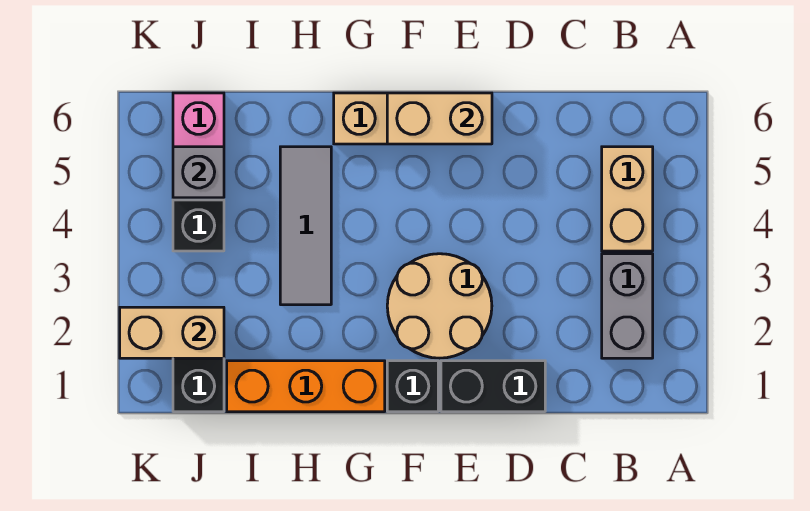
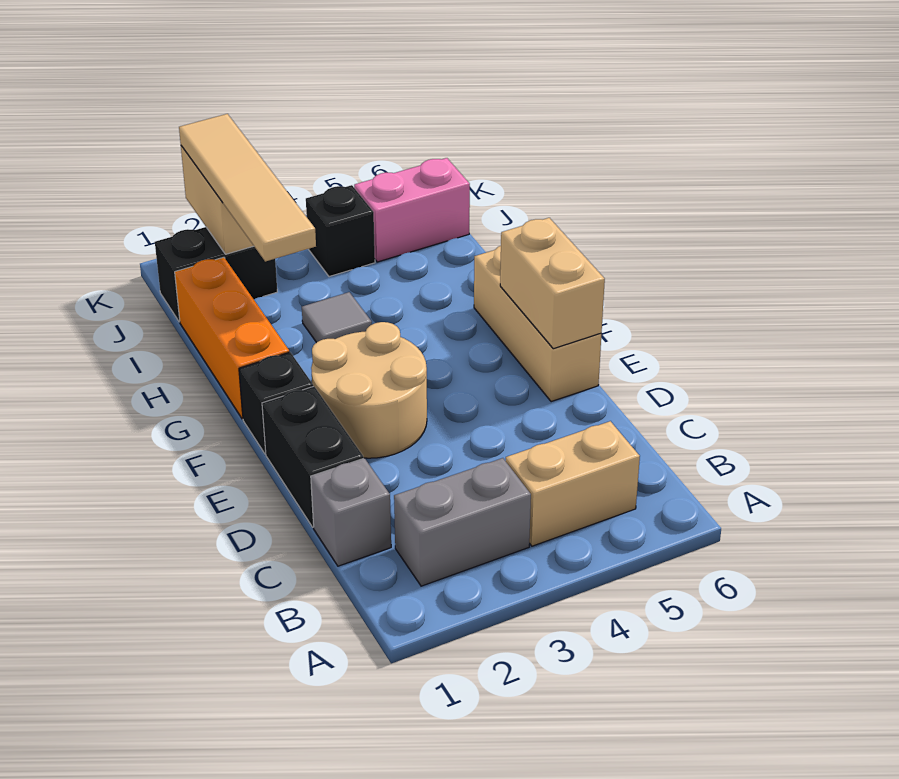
none -> tan tile H2:K2 level 3
grey tile H3:H5 level 1 -> grey tile H3 level 1
grey brick J5 level 2 -> grey brick C1 level 1

